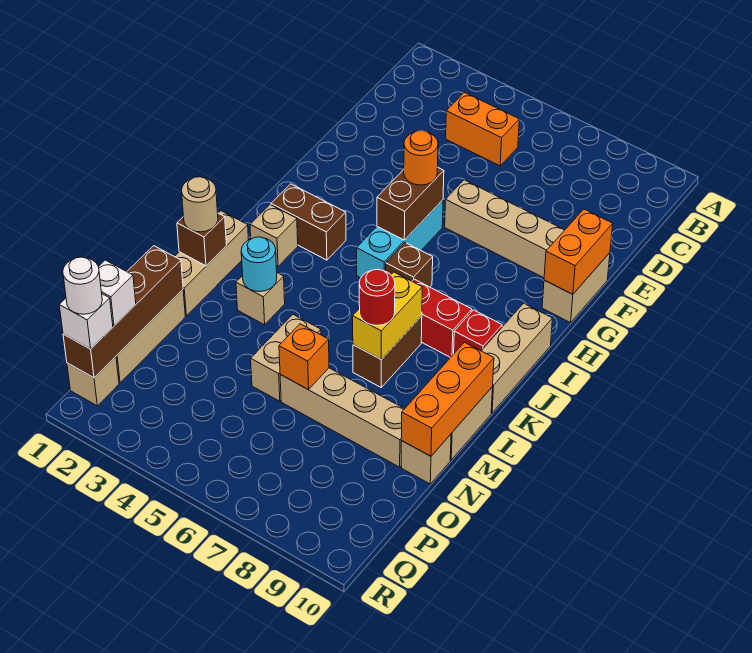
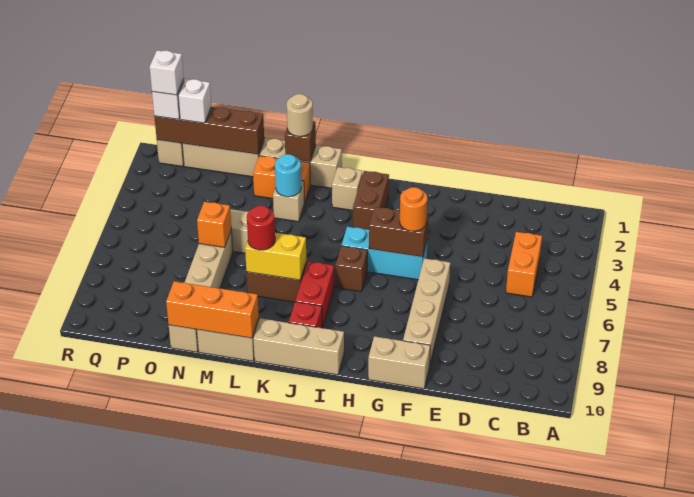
orange brick F10:G10 level 2 -> orange brick L2:M2 level 1
white round brick Q1 level 4 -> white brick Q1 level 4

